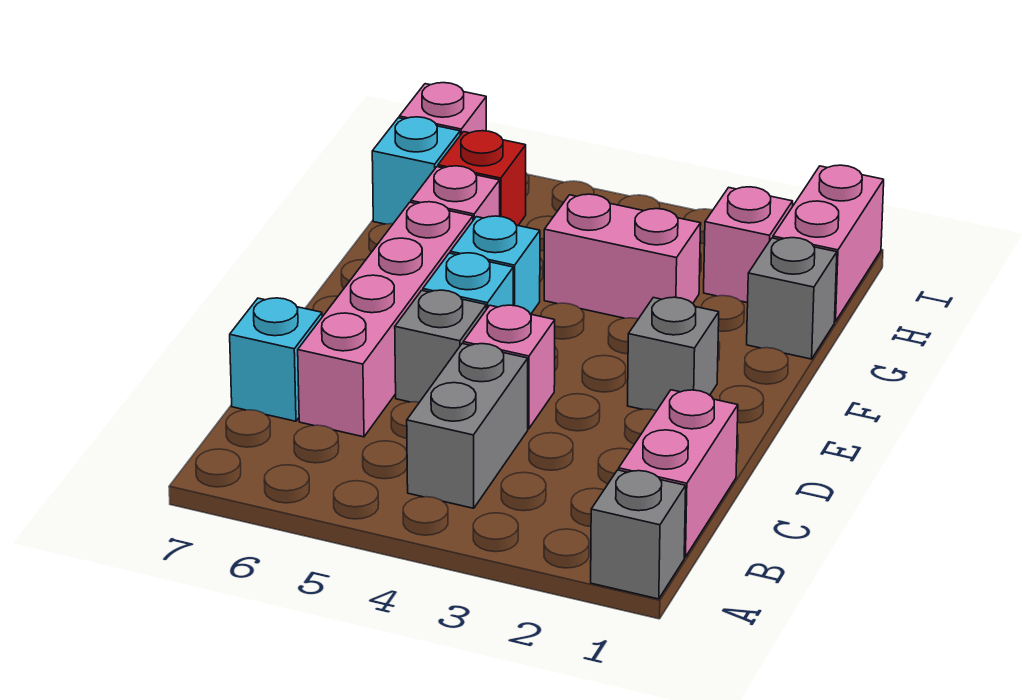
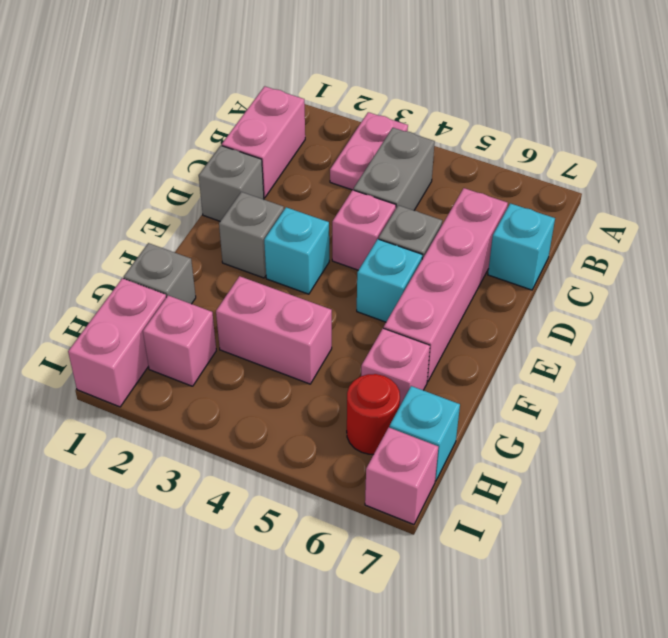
grey brick A1 level 1 -> grey brick D1 level 1
none -> pink plate A3:B3 level 1
cyan brick F5 level 1 -> cyan brick E3 level 1
red brick H6 level 1 -> red round brick H6 level 1

